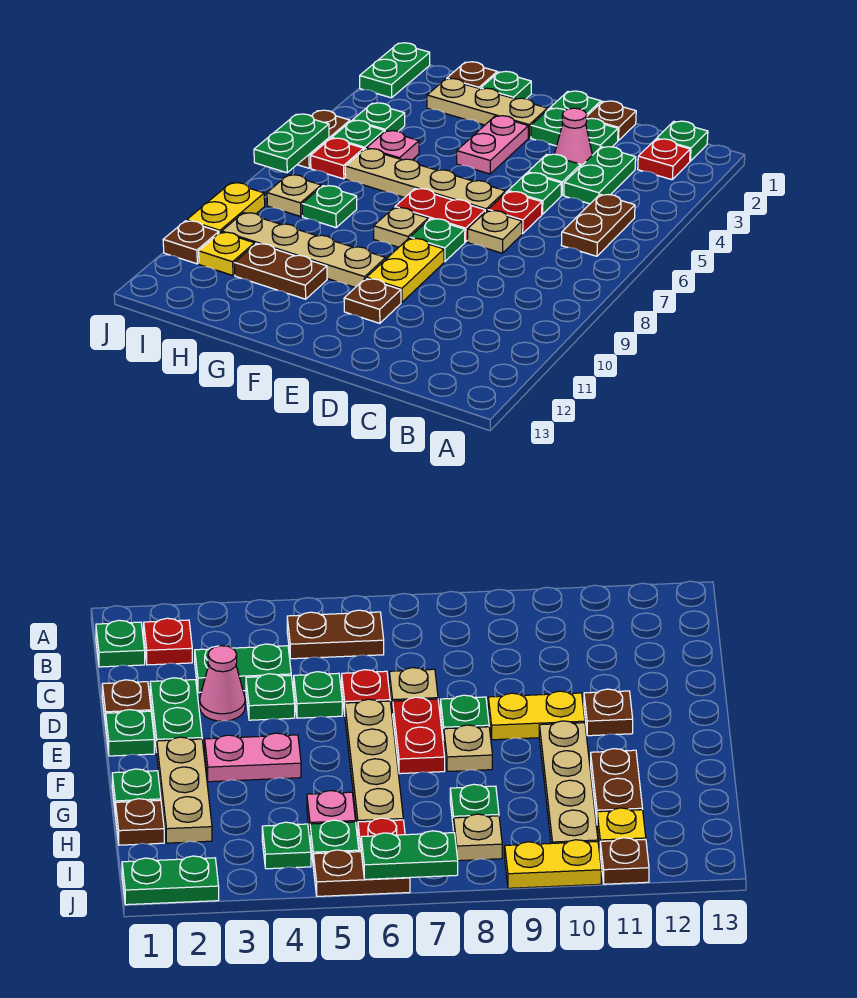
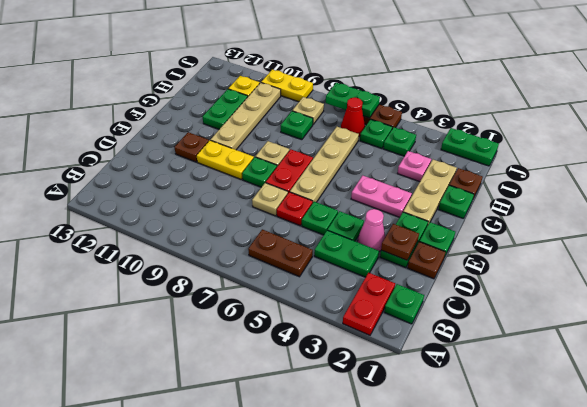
red plate B2 level 1 -> red plate A2:B2 level 1
brown plate G11:H11 level 1 -> green plate G11:H11 level 1
pink plate H5 level 1 -> pink plate H3 level 1
red plate I6 level 1 -> red cone I6 level 1
brown plate J11 level 1 -> brown plate D2 level 2

